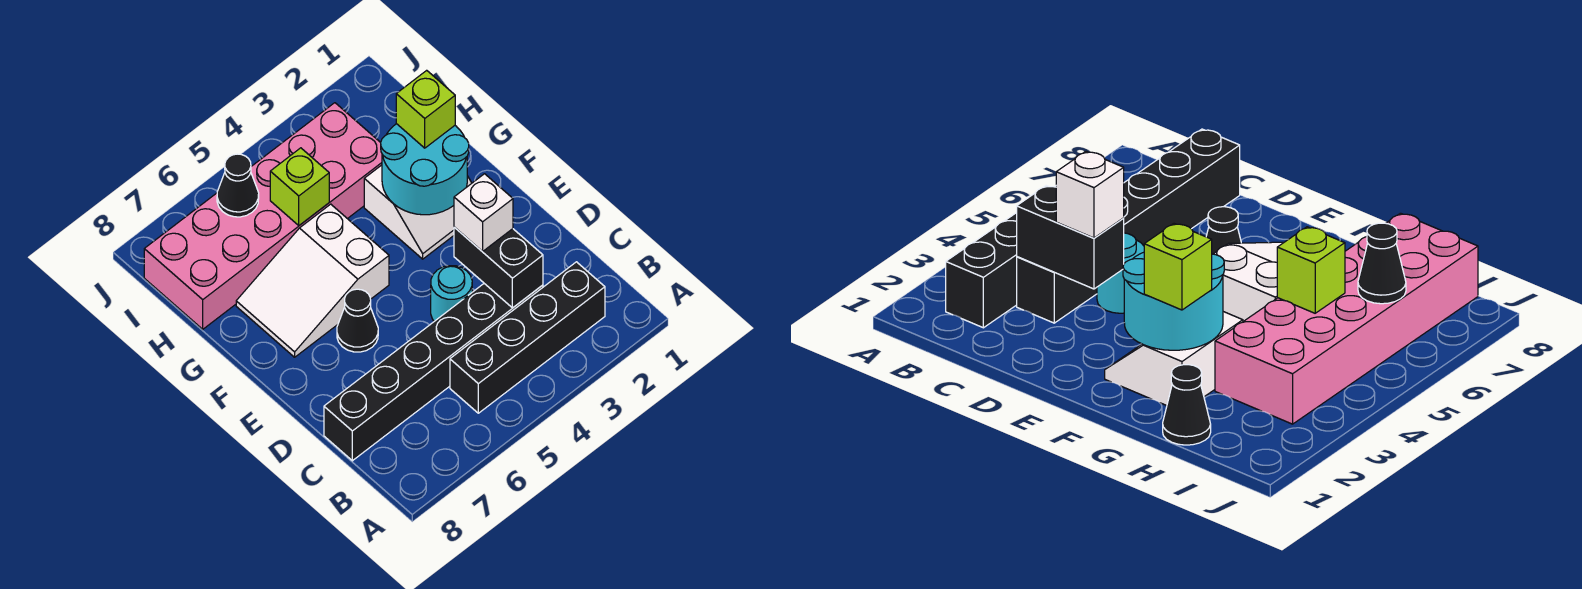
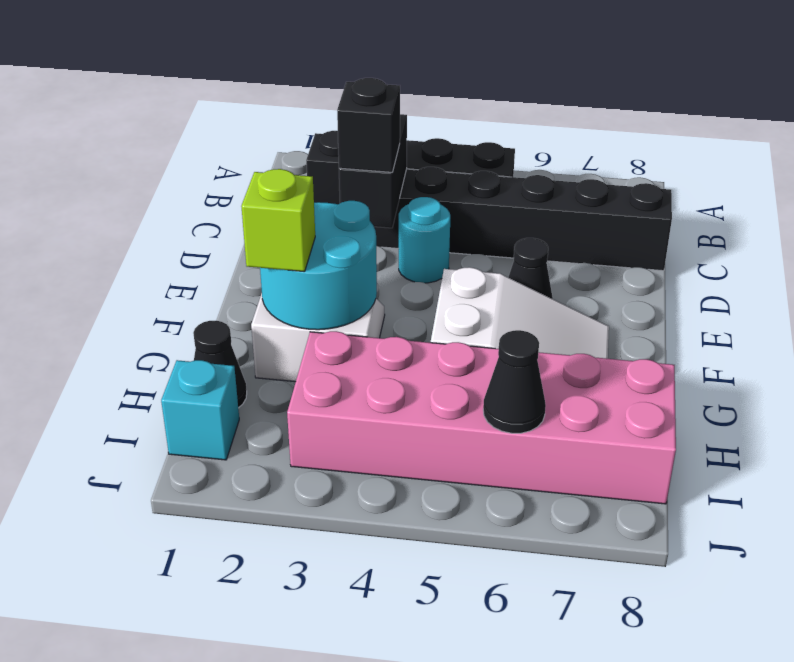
white brick D3 level 3 -> black brick D3 level 3
lime brick H5 level 2 -> none
none -> cyan brick I1 level 1

